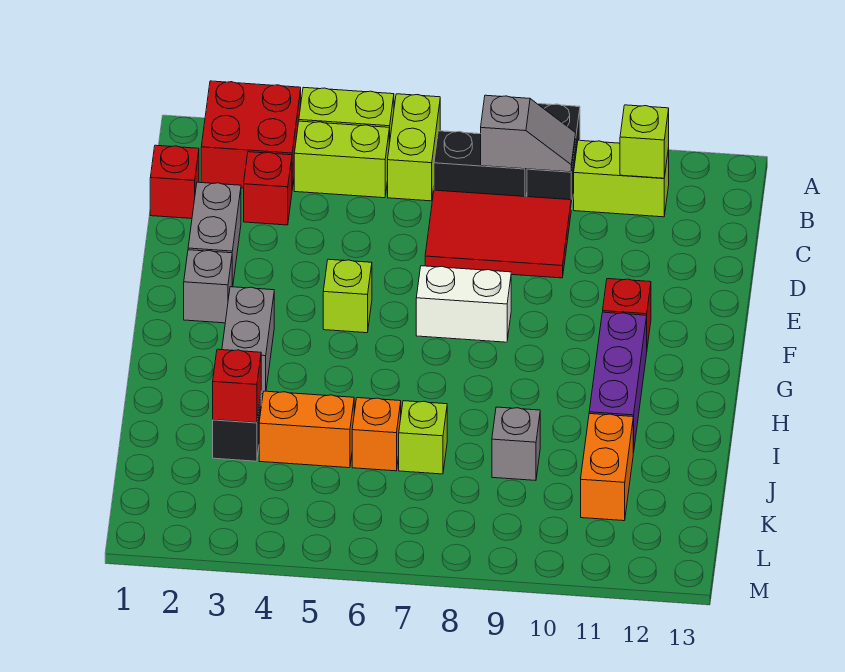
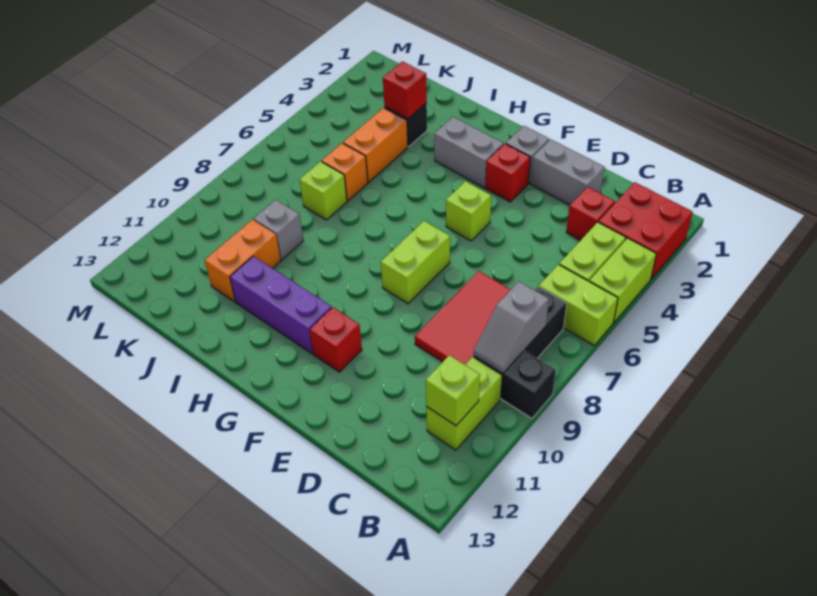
red brick C1 level 1 -> red brick F3 level 1
white brick F7:F8 level 1 -> lime brick F7:F8 level 1
orange brick J11:K11 level 1 -> orange brick J10:J11 level 1

